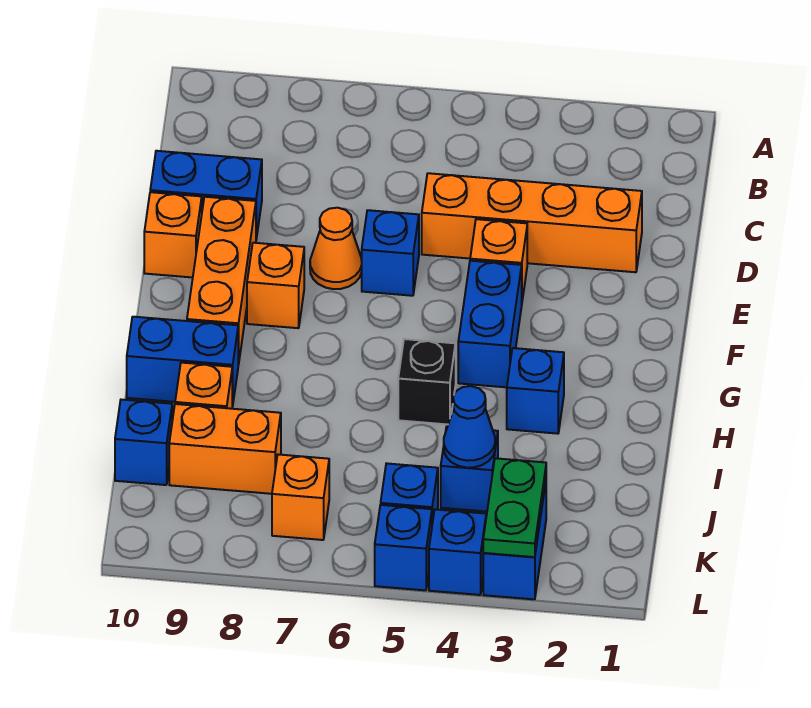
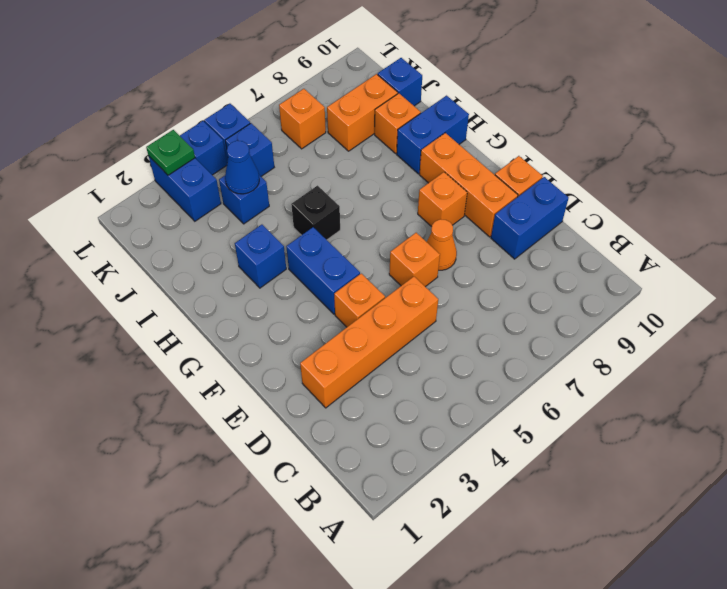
blue brick E6 level 1 -> orange brick E6 level 1
green plate K3:L3 level 2 -> green plate L3 level 2

